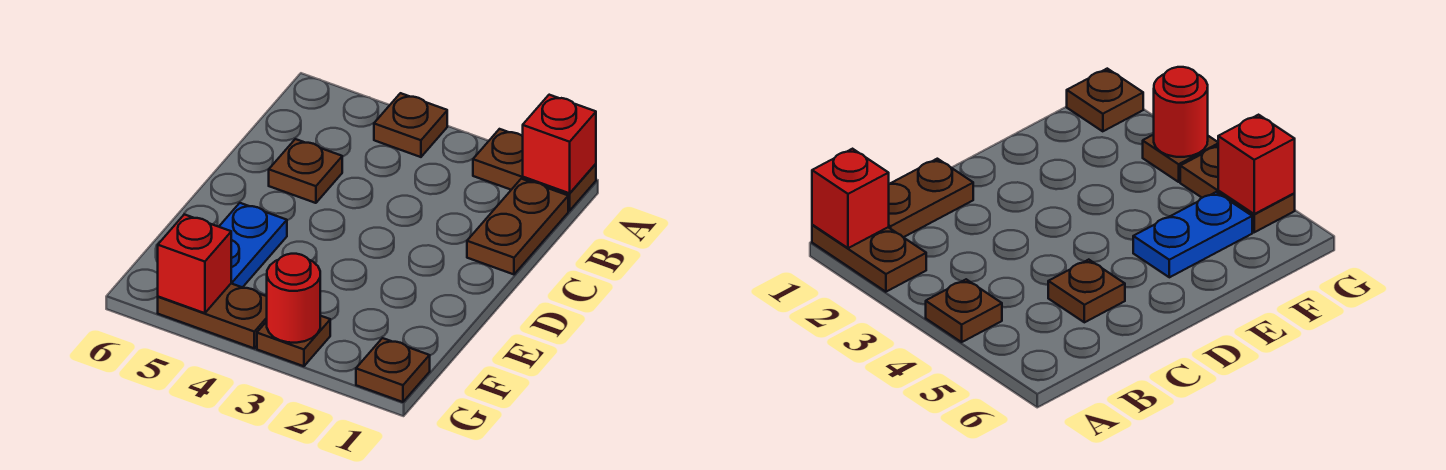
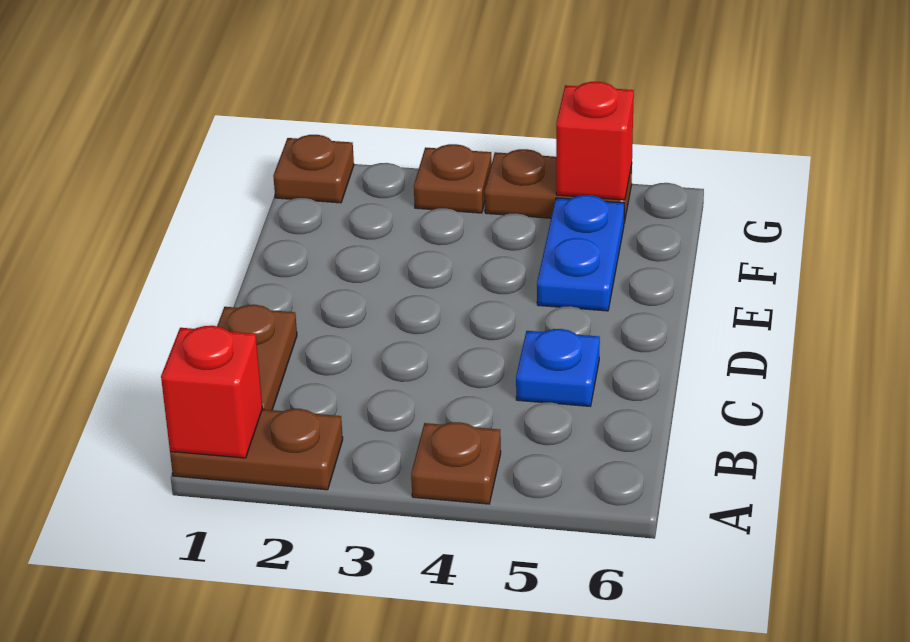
brown plate C5 level 1 -> blue plate C5 level 1
red round brick G3 level 2 -> none

